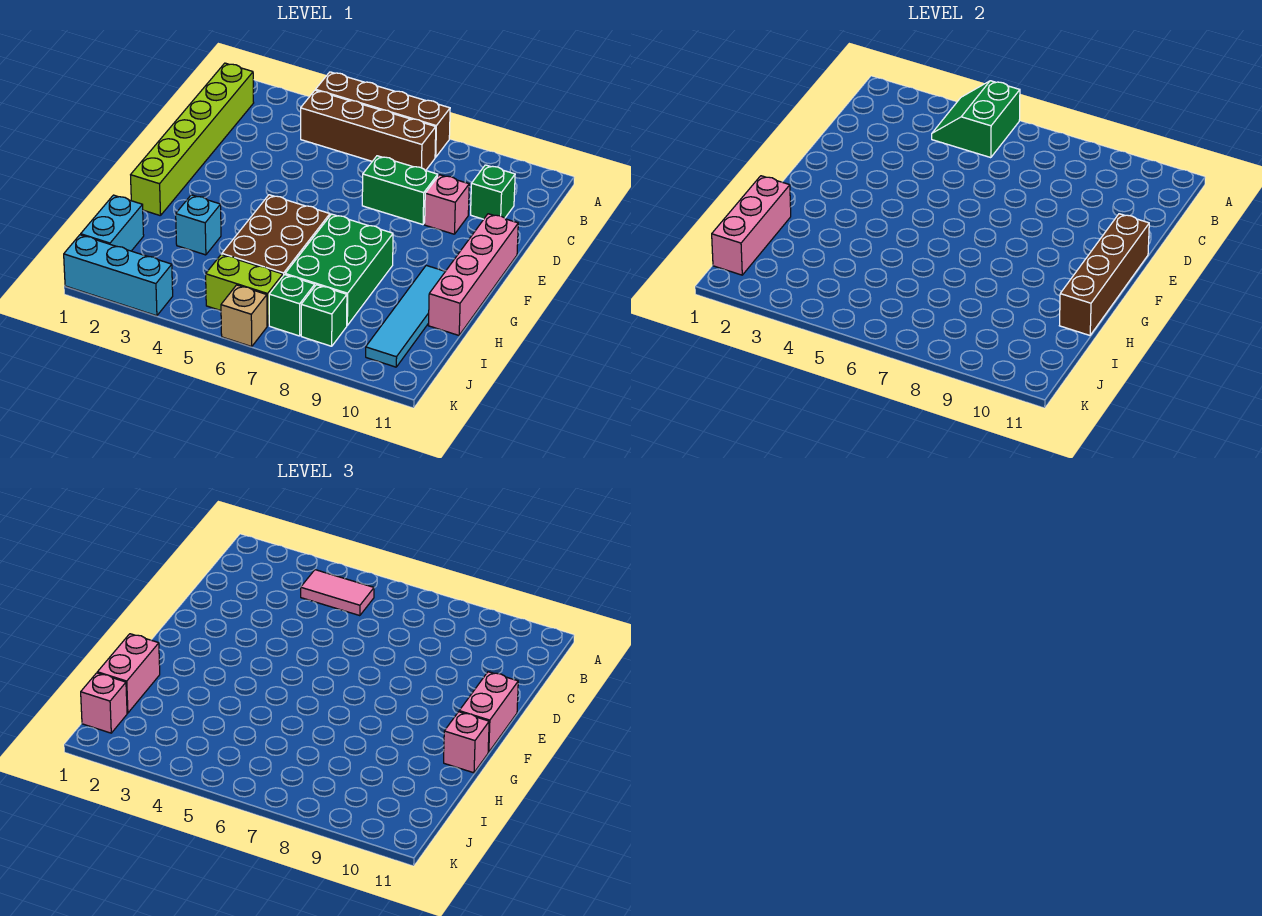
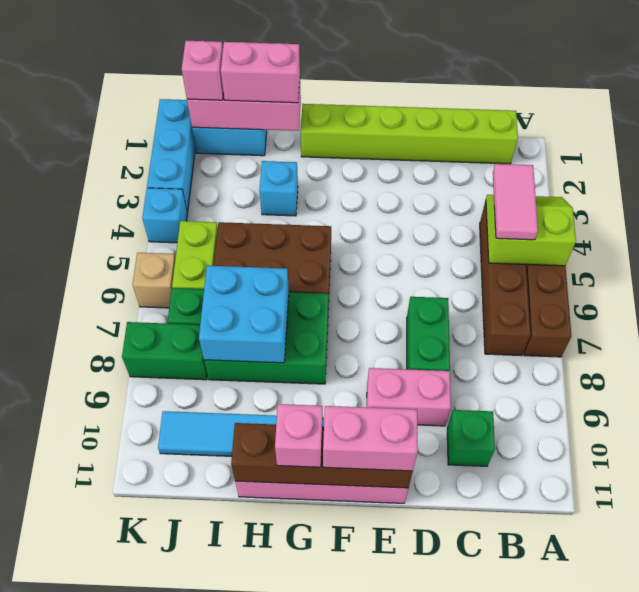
green slope A4:B5 level 2 top 5 -> lime slope A4:B5 level 2 top 5
pink brick D9 level 1 -> pink brick D9:E9 level 1
none -> cyan brick H7:I8 level 2
green brick J8 level 1 -> green brick J8:K8 level 1
none -> cyan brick K4 level 1

